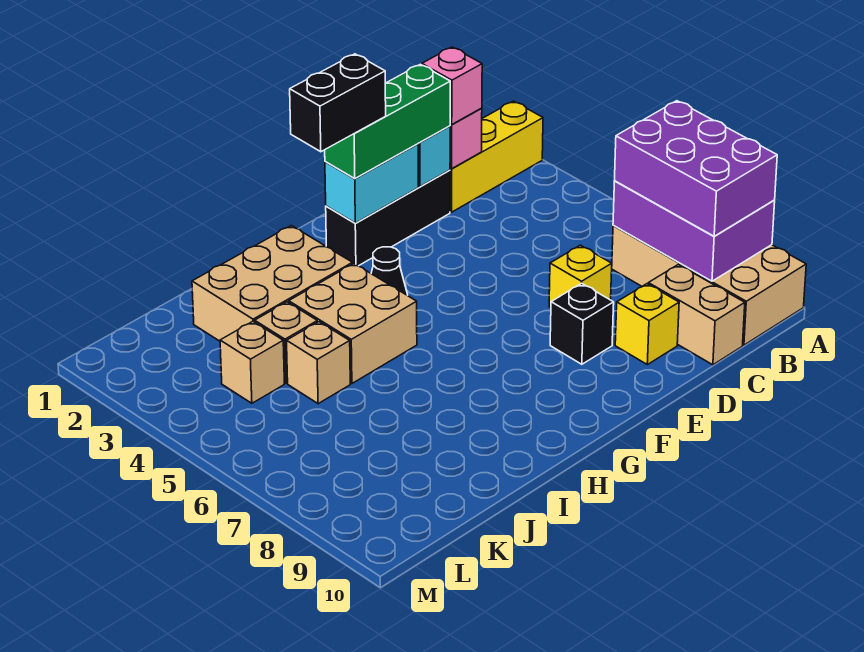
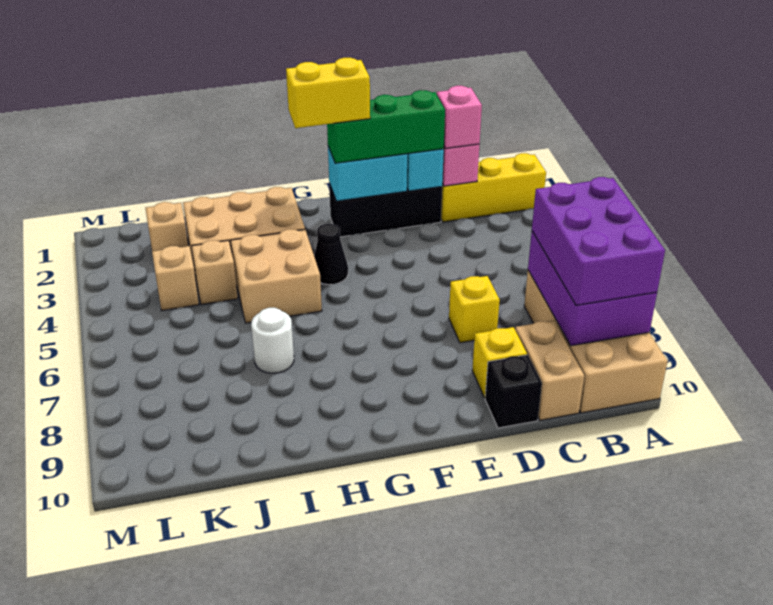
black brick E8 level 1 -> black brick D10 level 1
black brick F2:G2 level 4 -> yellow brick F2:G2 level 4
none -> white round brick I7 level 1
tan brick J5 level 1 -> tan brick K2 level 1

